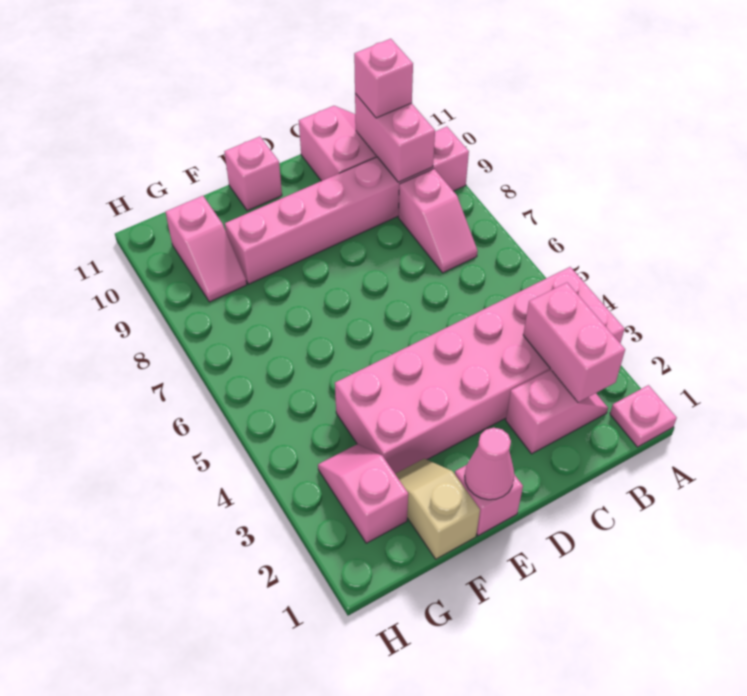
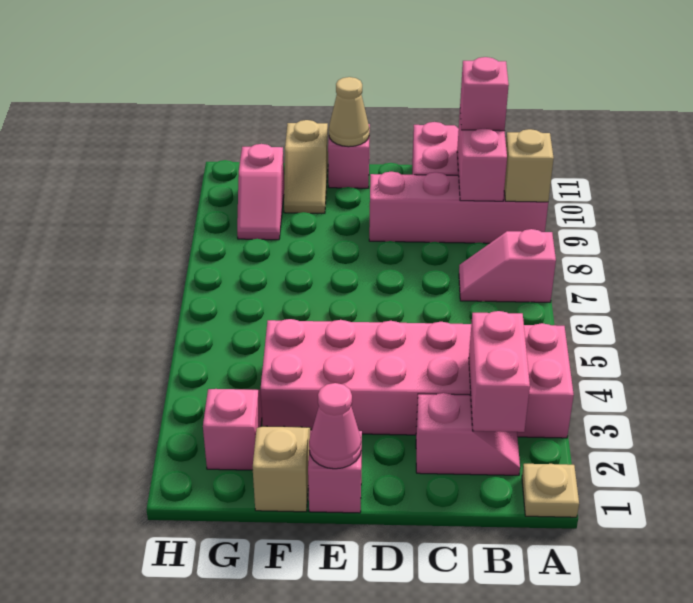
pink plate A1 level 1 -> tan plate A1 level 1
pink brick A9:F9 level 1 -> pink brick A9:D9 level 1
none -> tan brick A9 level 2
pink slope B7:B8 level 1 top 8 -> pink slope A7:B7 level 1 top A
none -> tan cone E11 level 2
none -> tan slope F10:F11 level 1 top 11

